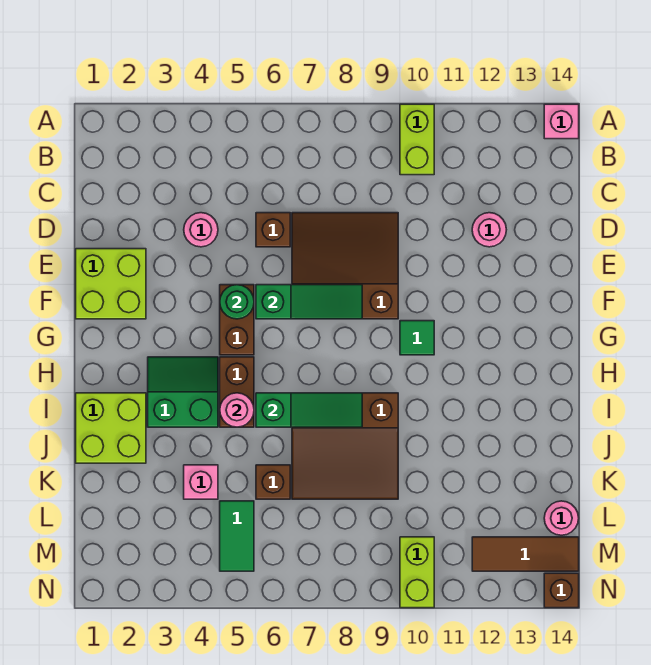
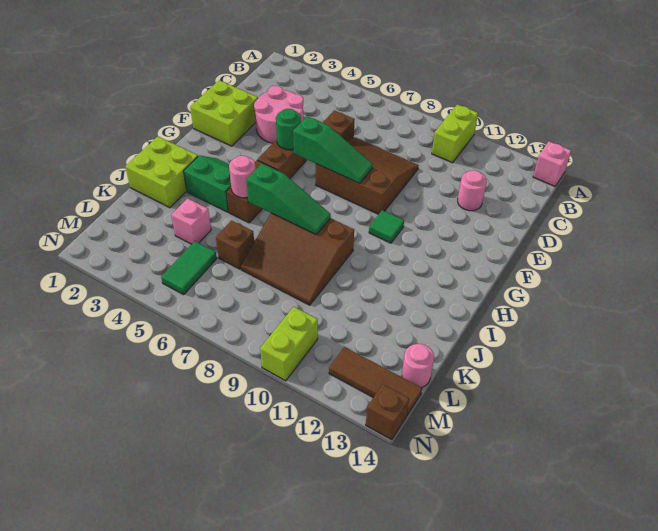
pink round brick D4 level 1 -> pink round brick D3:E4 level 1

